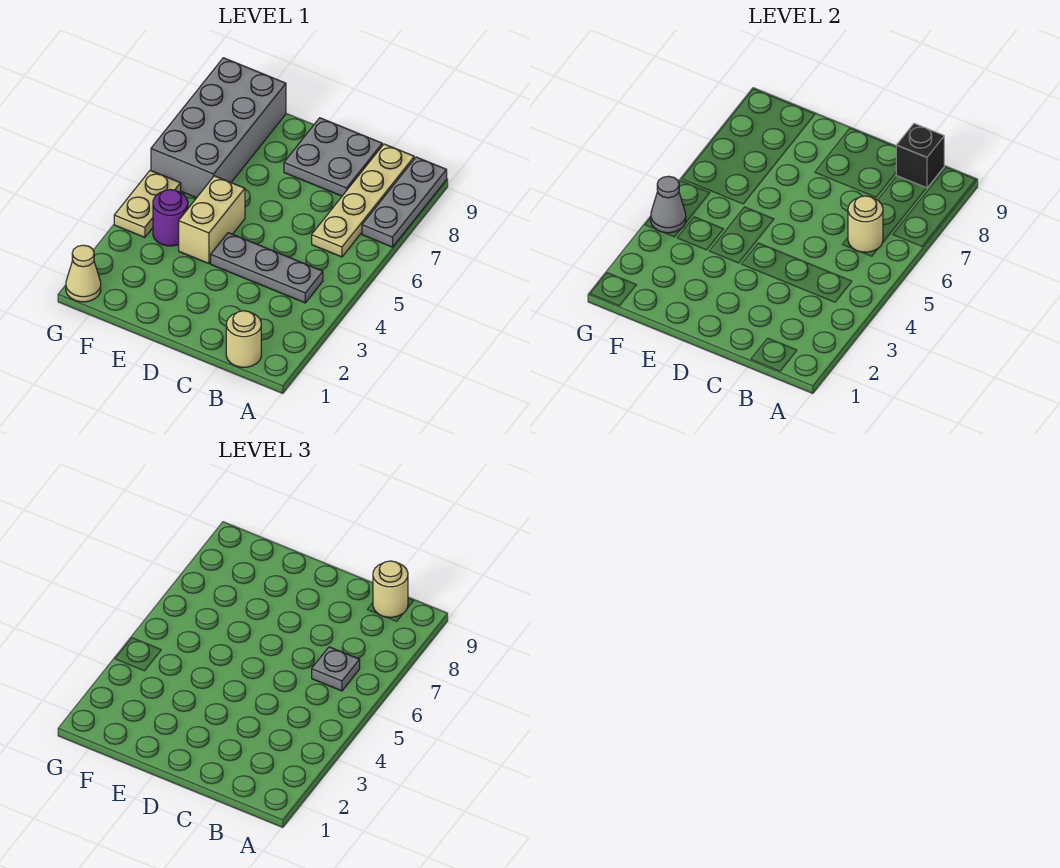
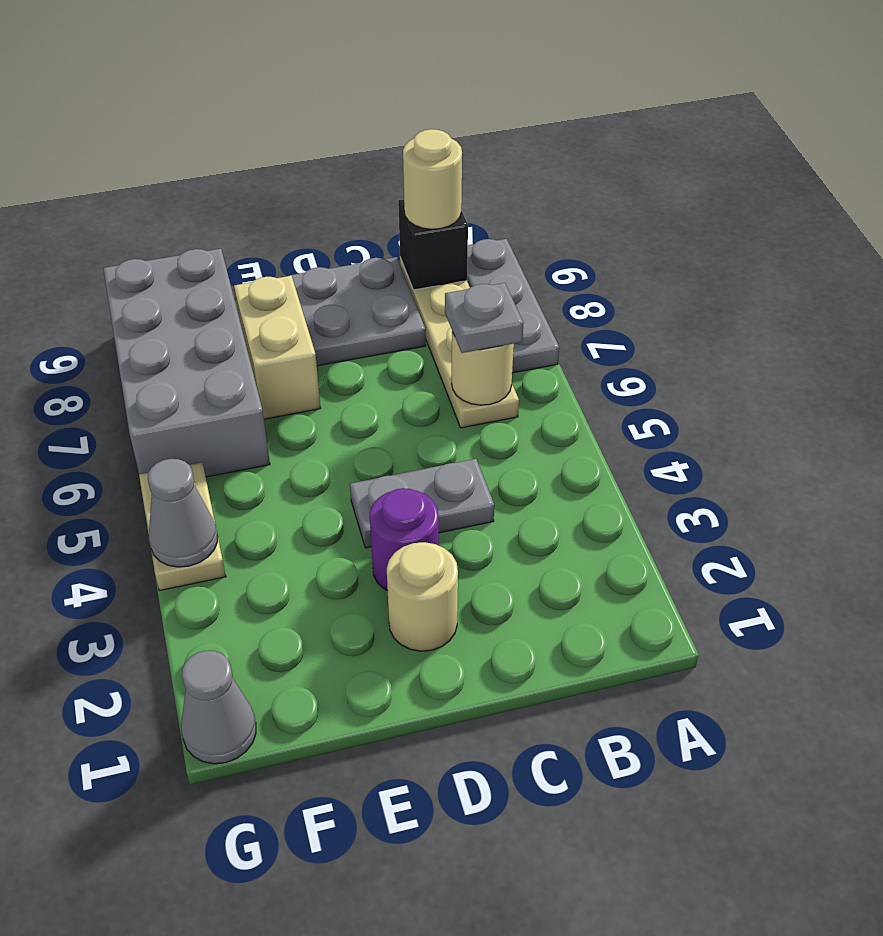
tan round brick B1 level 1 -> tan round brick D2 level 1
grey plate B4:D4 level 1 -> grey plate C4:D4 level 1
tan brick E4:E5 level 1 -> tan brick E7:E8 level 1
purple round brick F4 level 1 -> purple round brick D3 level 1
tan cone G1 level 1 -> grey cone G1 level 1

